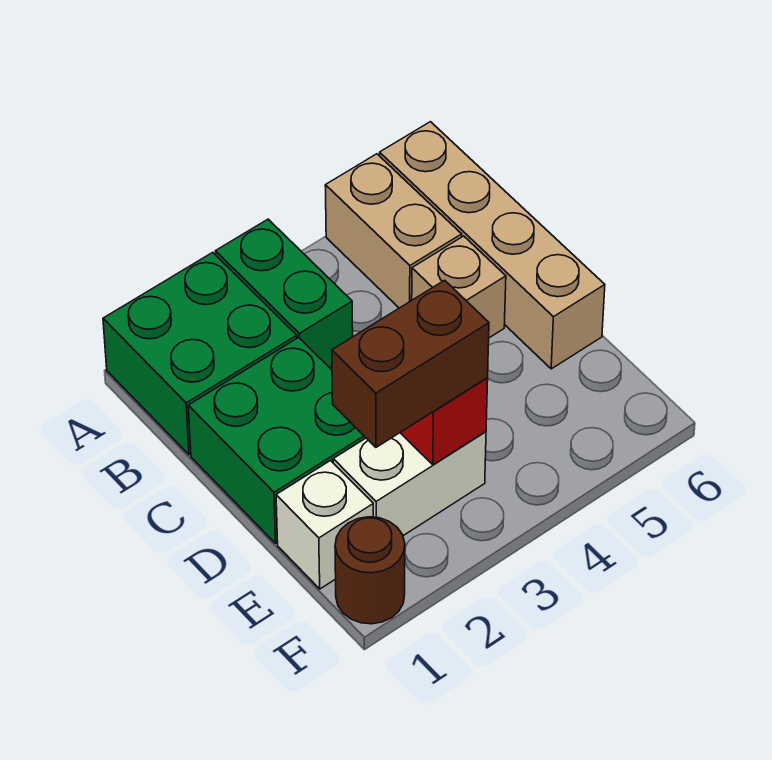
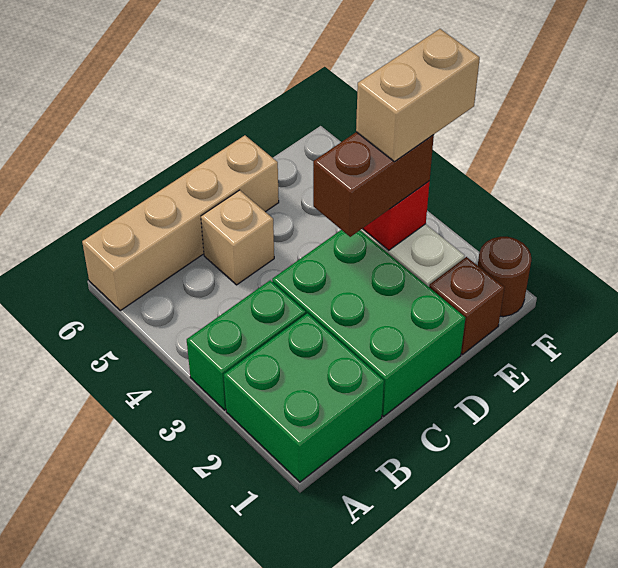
tan brick A5:B5 level 1 -> tan brick E3:F3 level 4
green brick C1:D2 level 1 -> green brick C1:D3 level 1
white brick E1 level 1 -> brown brick E1 level 1
brown brick E2:E3 level 3 -> brown brick D3:E3 level 3

